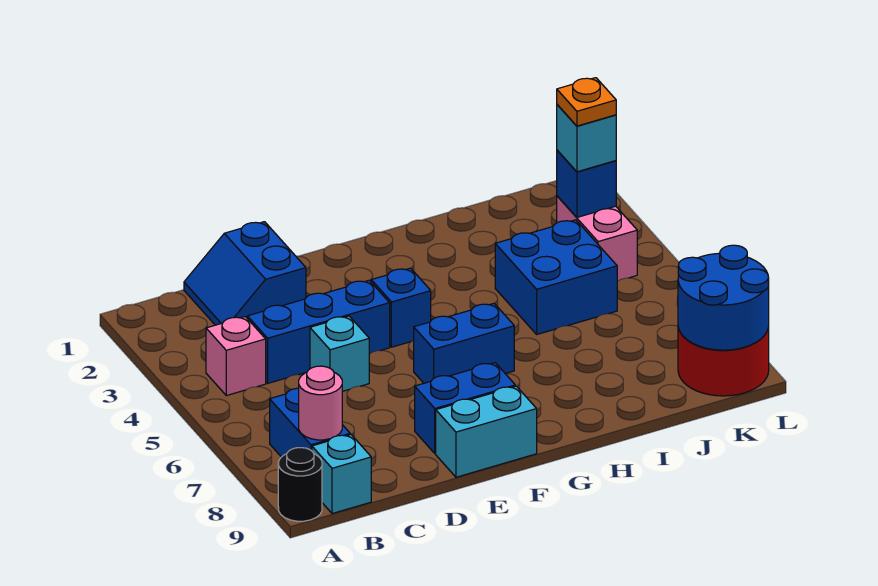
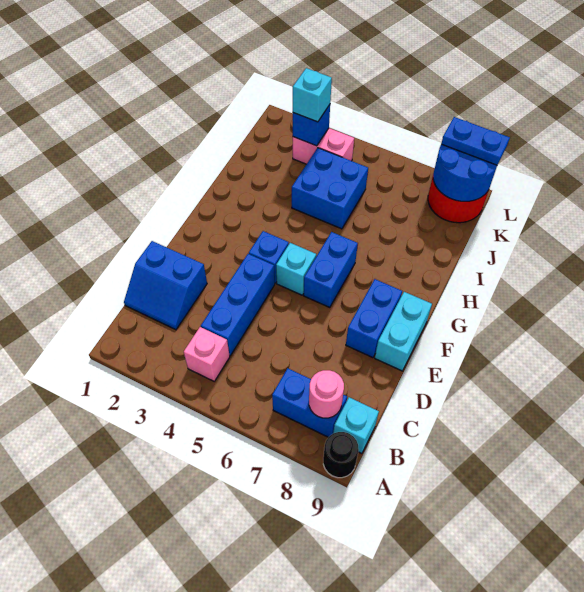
cyan brick D5 level 1 -> cyan brick F5 level 1
orange plate K3 level 4 -> none
none -> blue plate L8:L9 level 3

